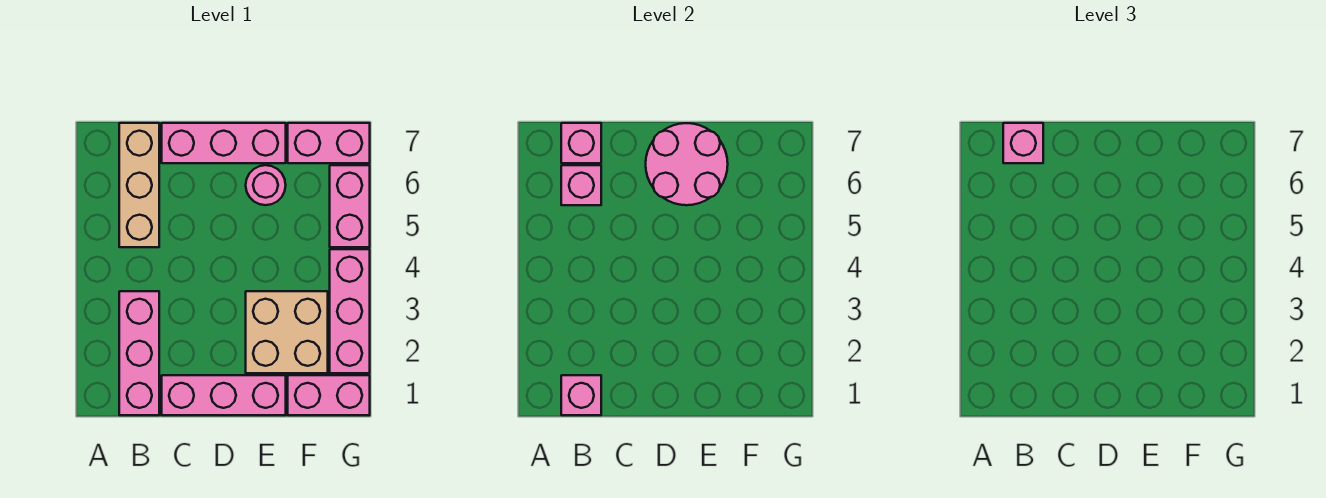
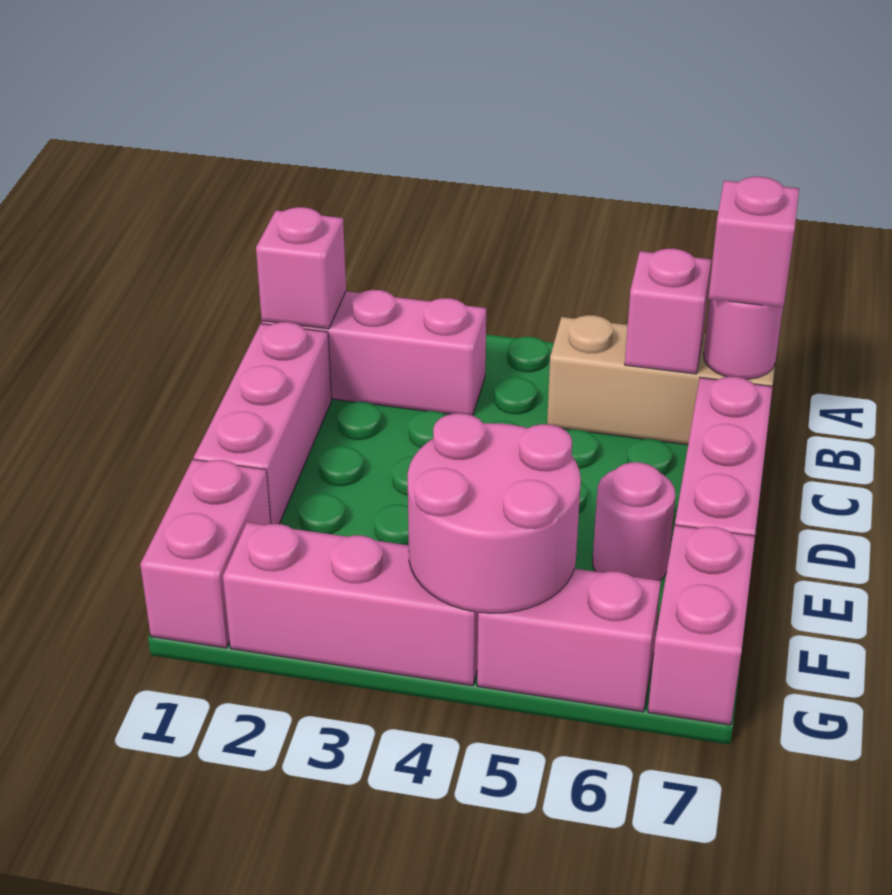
pink brick B7 level 2 -> pink round brick B7 level 2
pink round brick D6:E7 level 2 -> pink round brick F4:G5 level 2
tan brick E2:F3 level 1 -> none

